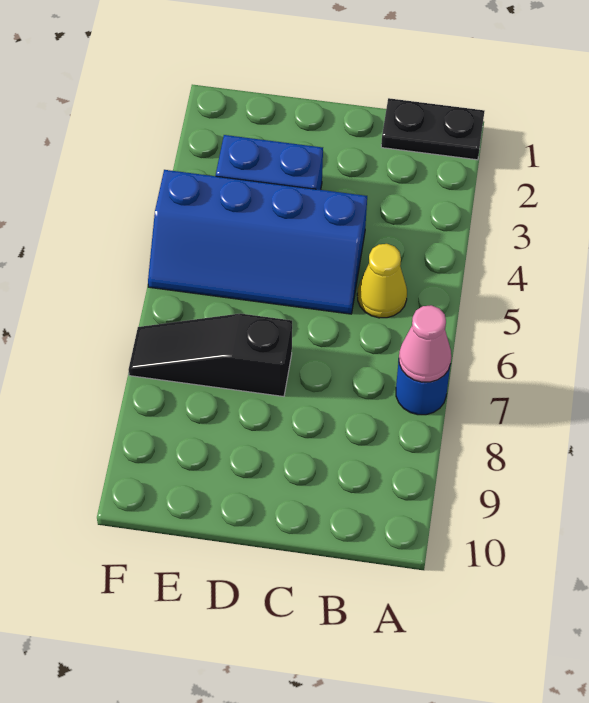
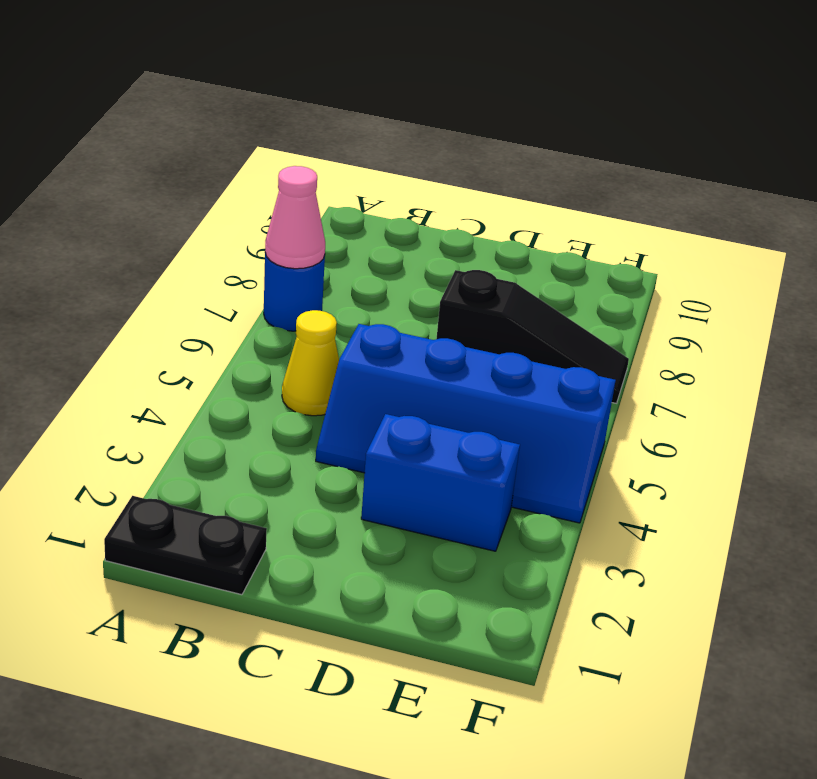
blue slope C4:F5 level 1 top 4 -> blue slope C4:F5 level 1 top 5

